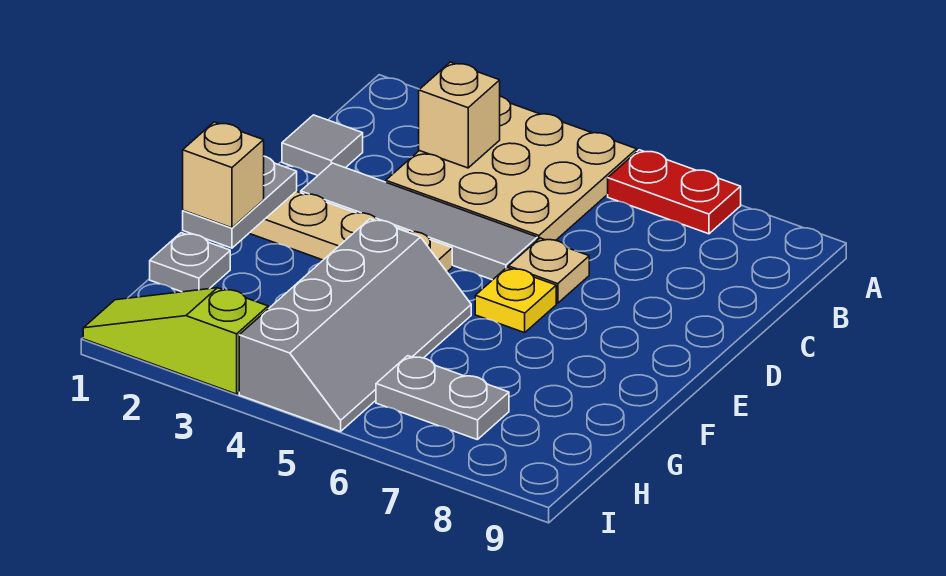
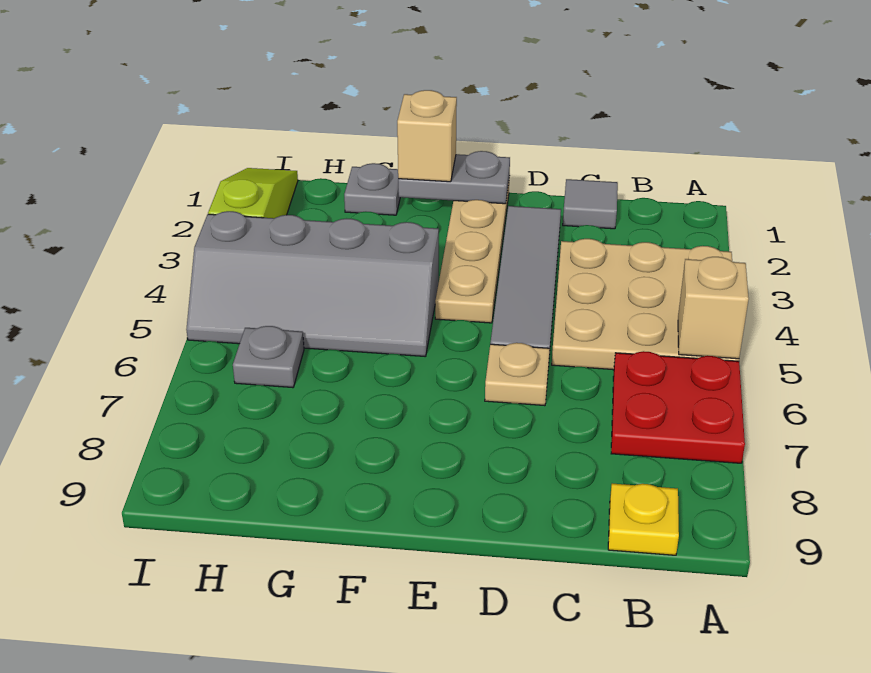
red plate A6:A7 level 1 -> red plate A6:B7 level 1
tan brick B3 level 2 -> tan brick A5 level 2
yellow plate E6 level 1 -> yellow plate B9 level 1
grey plate H6:H7 level 1 -> grey plate H6 level 1

